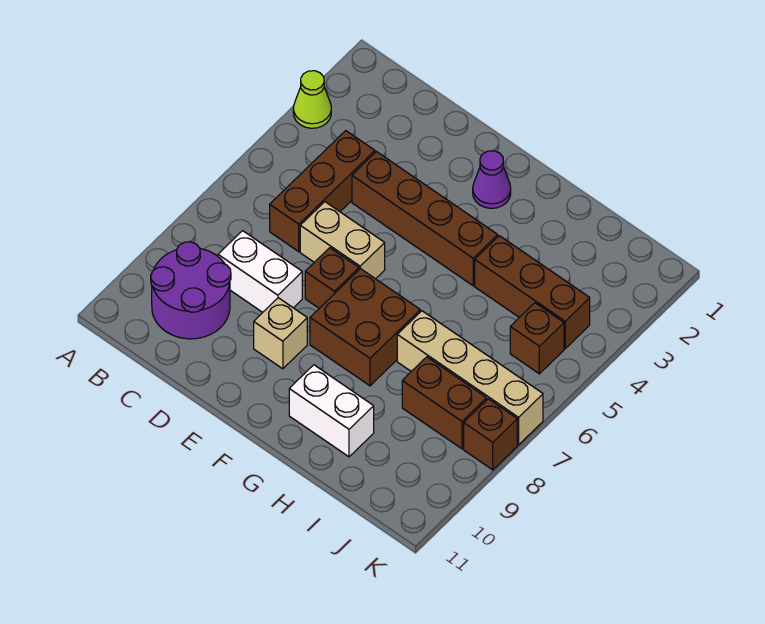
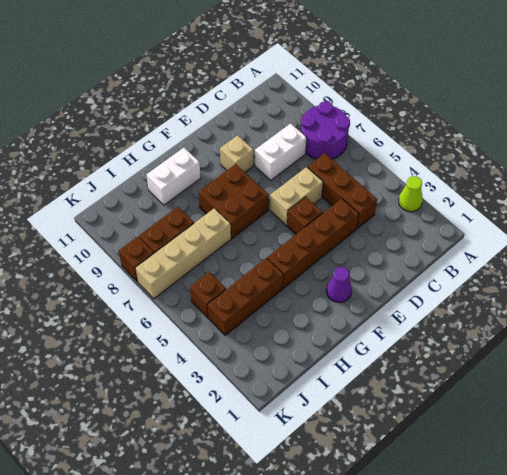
purple round brick B9:C10 level 1 -> purple round brick A7:B8 level 1
brown brick E7 level 1 -> brown brick E5 level 1

